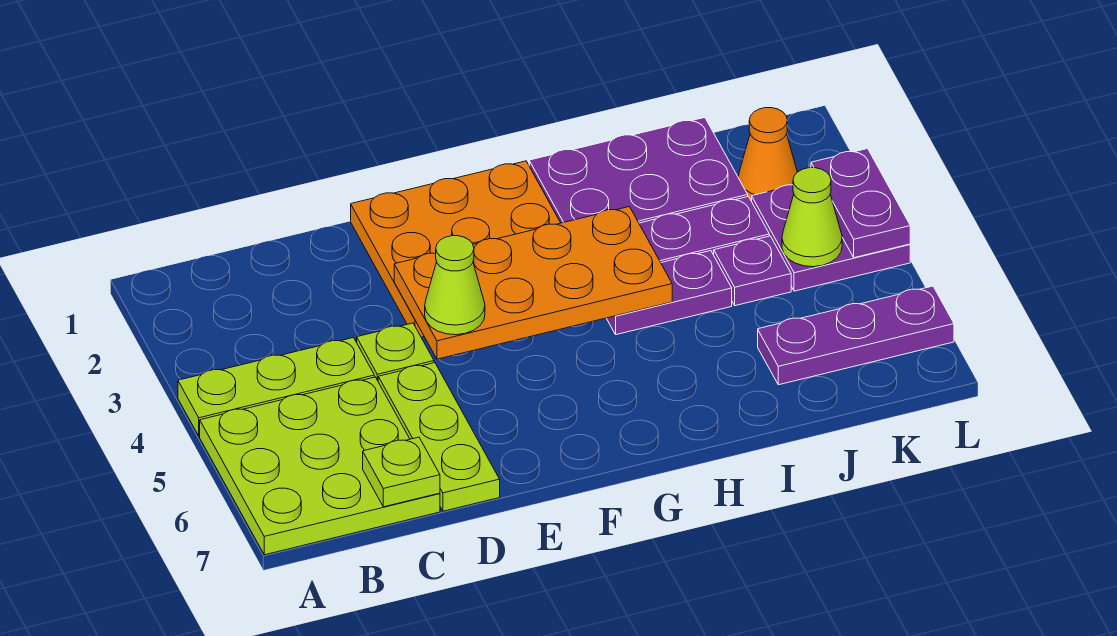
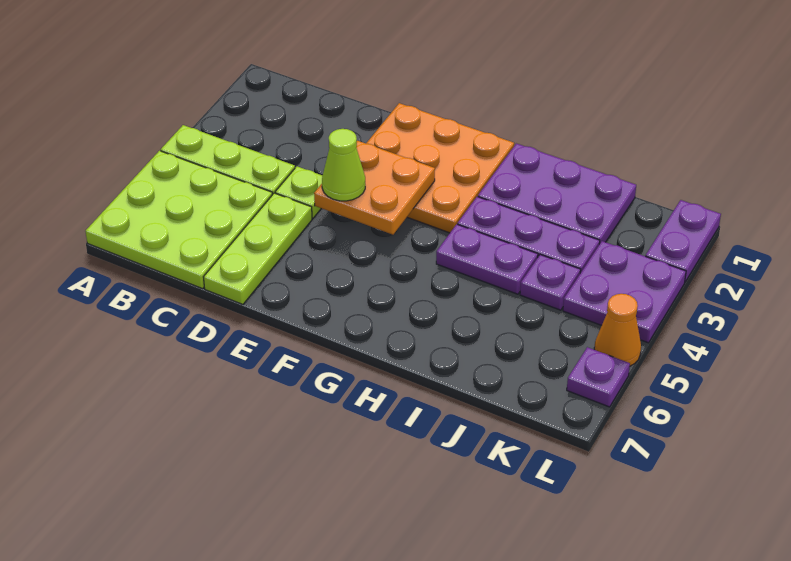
lime plate C7 level 2 -> none
orange plate E3:H4 level 2 -> orange plate E3:F4 level 2
purple plate J6:L6 level 1 -> purple plate L6 level 1
orange cone K2 level 1 -> orange cone L5 level 1
lime cone K4 level 2 -> none
purple plate L3:L4 level 2 -> purple plate L1:L2 level 1

